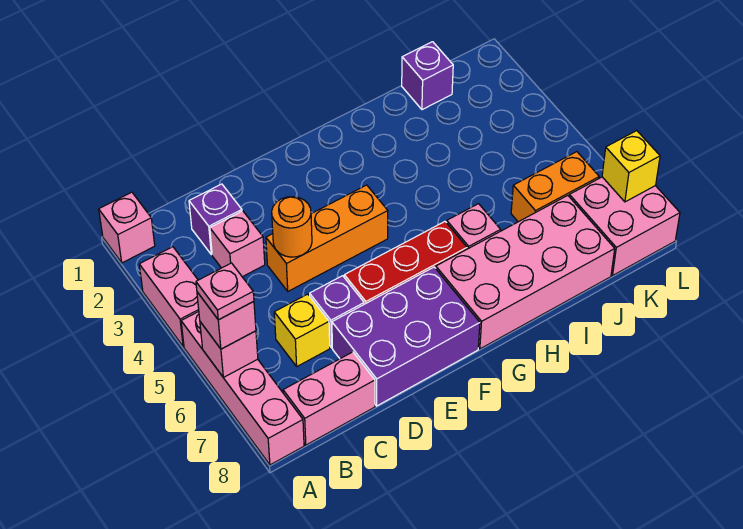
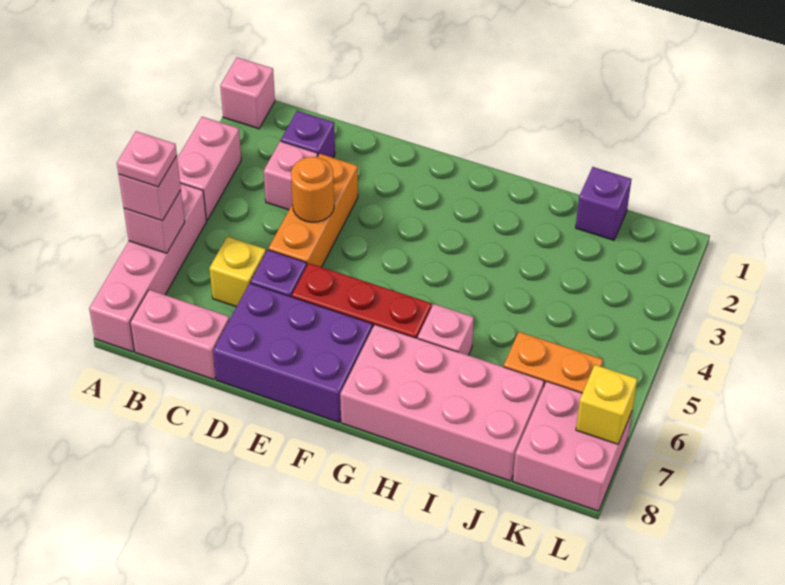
orange brick D4:F4 level 1 -> orange brick D3:D5 level 1

